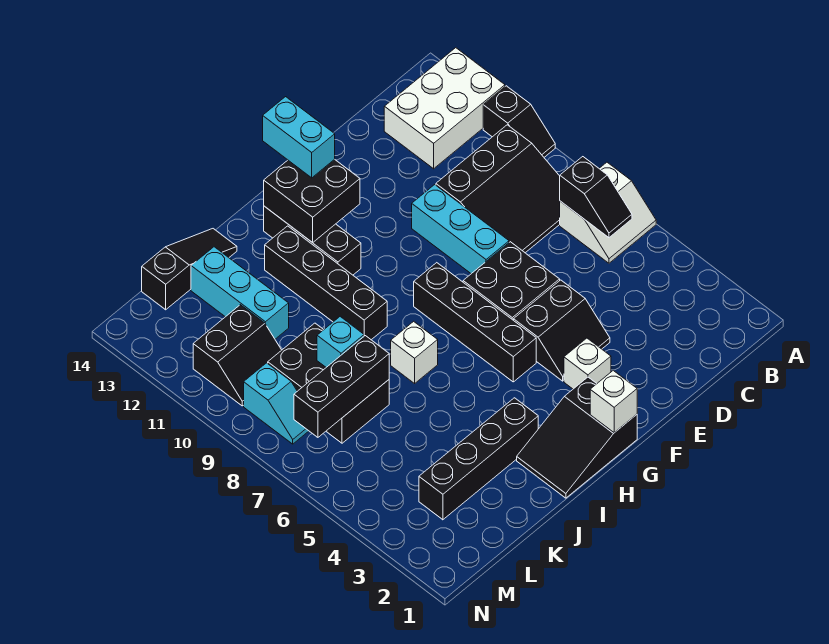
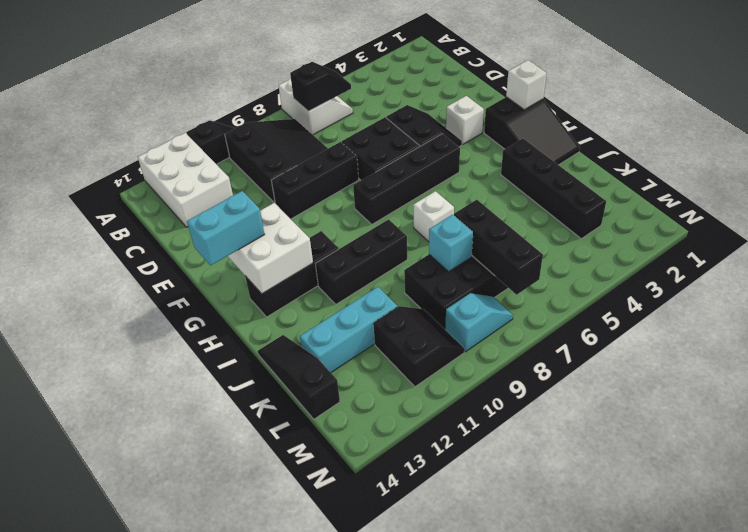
cyan brick E8:E10 level 1 -> black brick E8:E10 level 1
black brick G12:H13 level 2 -> white brick G12:H13 level 2
black brick I9:I12 level 1 -> black brick I9:I11 level 1

